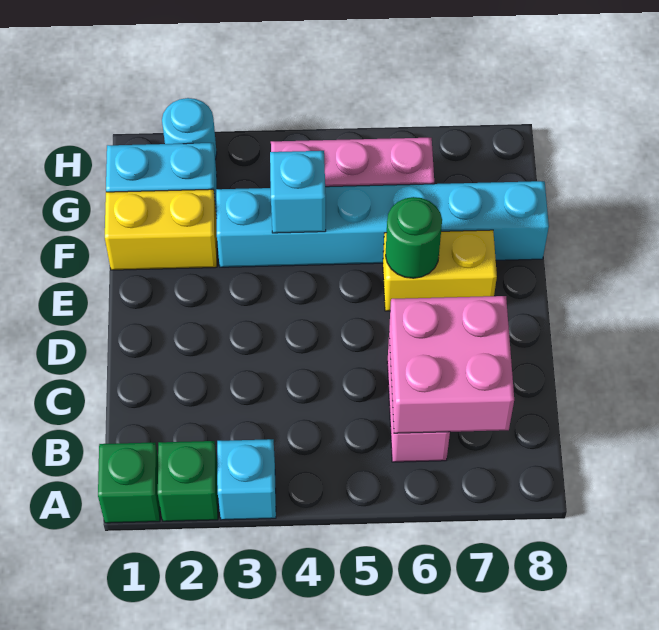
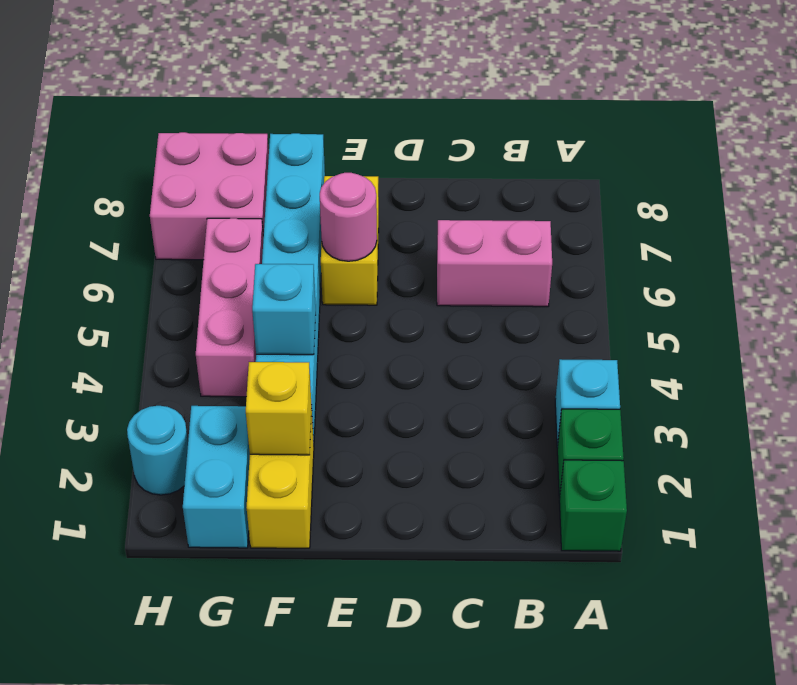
pink brick B6:C7 level 2 -> pink brick G7:H8 level 1
green round brick E6 level 2 -> pink round brick E6 level 2
none -> yellow brick F2 level 2

